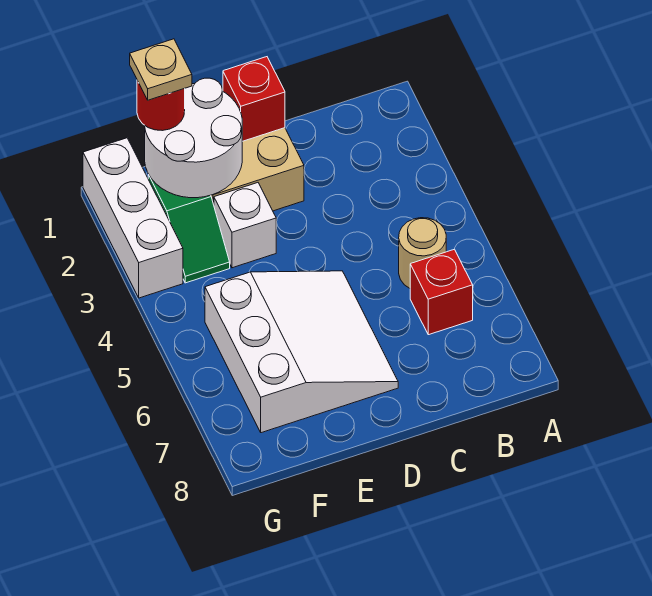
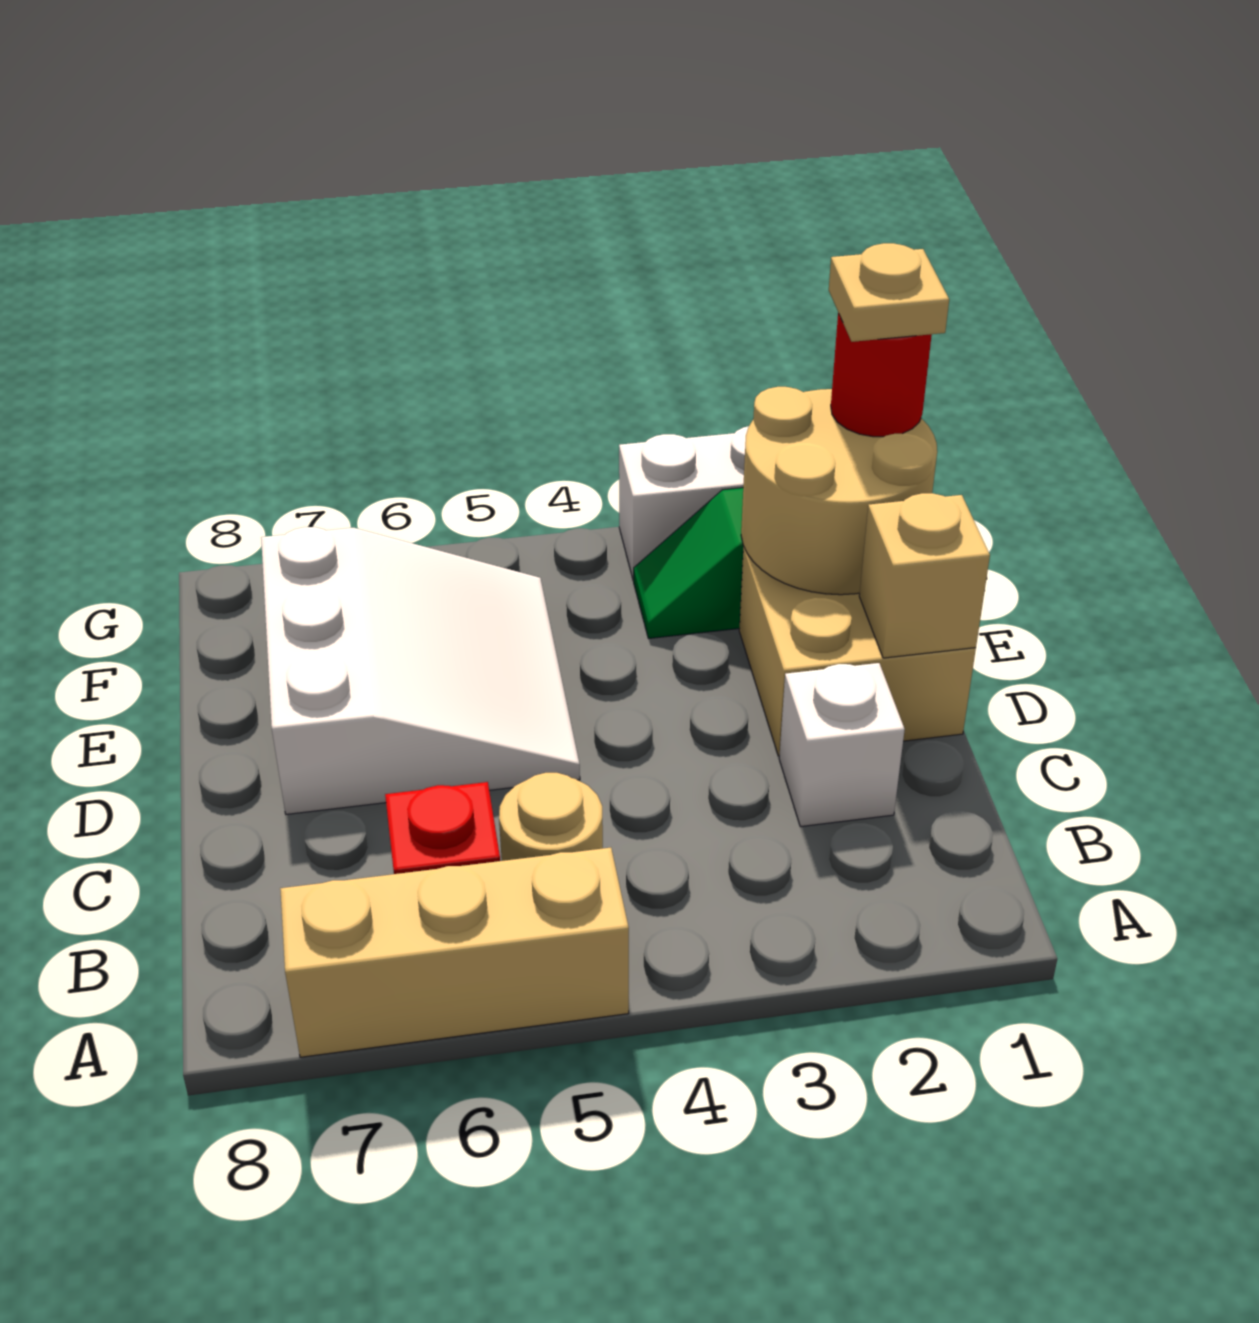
none -> tan brick A5:A7 level 1
red brick D1 level 2 -> tan brick D1 level 2
white slope D5:F7 level 1 top F -> white slope D5:F7 level 1 top 7
white round brick E1:F2 level 2 -> tan round brick E1:F2 level 2
white brick E3 level 1 -> white brick C2 level 1

